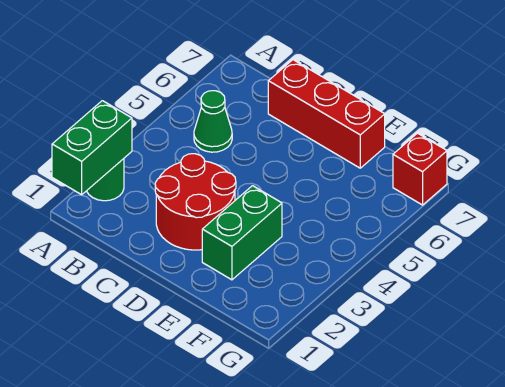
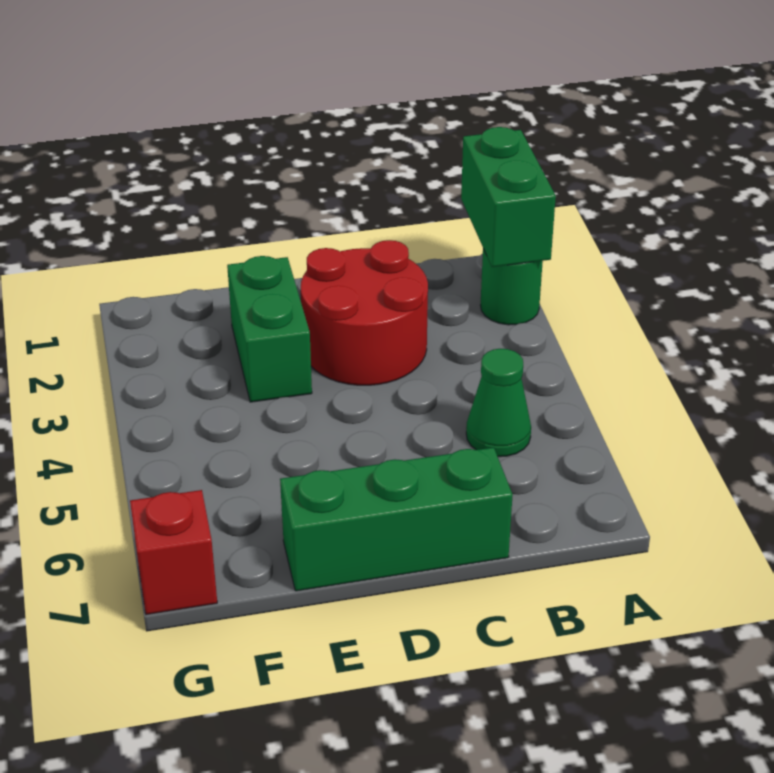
red brick C7:E7 level 1 -> green brick C7:E7 level 1

